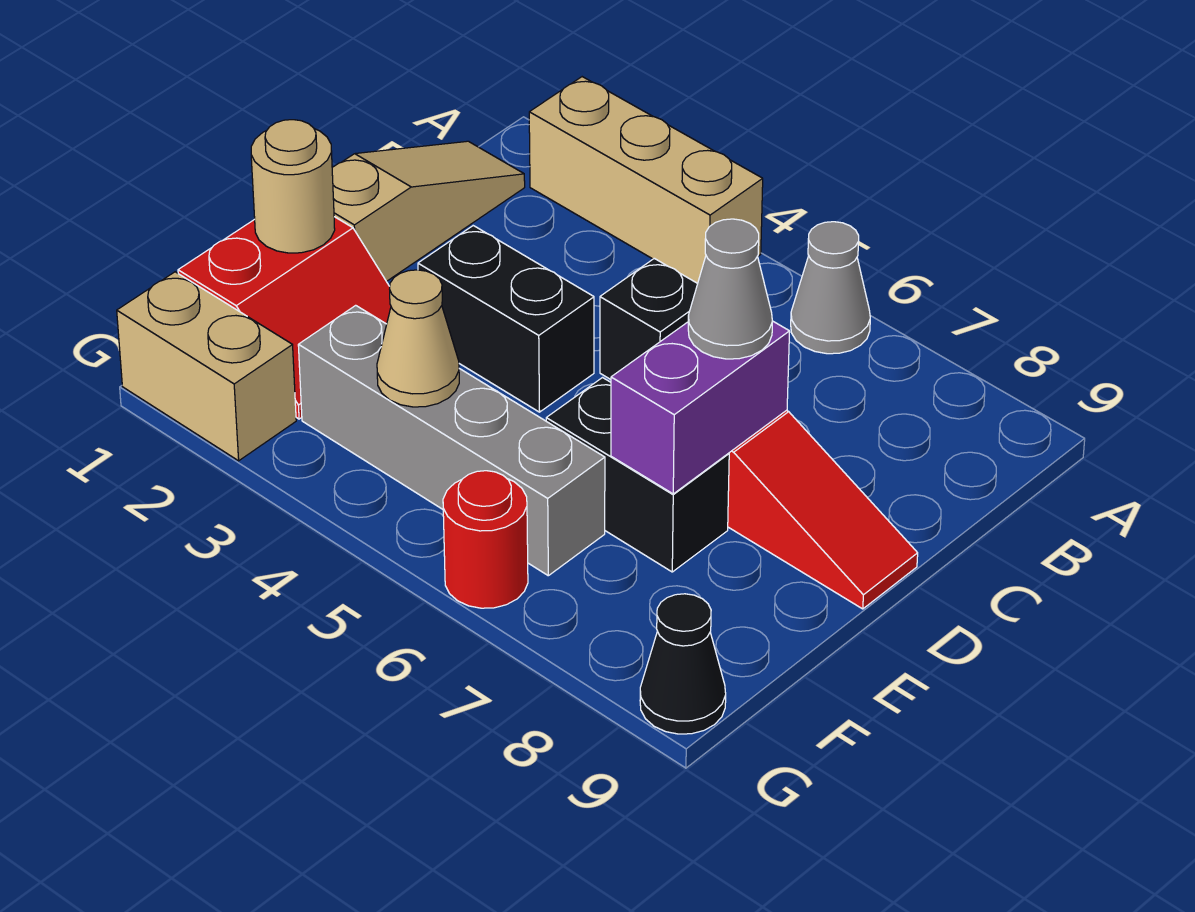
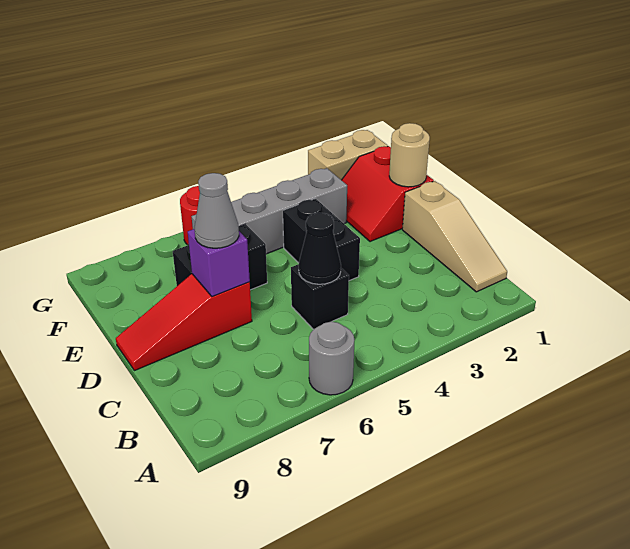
tan brick A2:A4 level 1 -> none
grey cone A6 level 1 -> grey round brick A6 level 1
black brick D3:D4 level 1 -> black brick D4:E4 level 1
purple brick D7:E7 level 2 -> purple brick D7 level 2
tan cone F4 level 2 -> none
black cone G9 level 1 -> black cone C5 level 2

